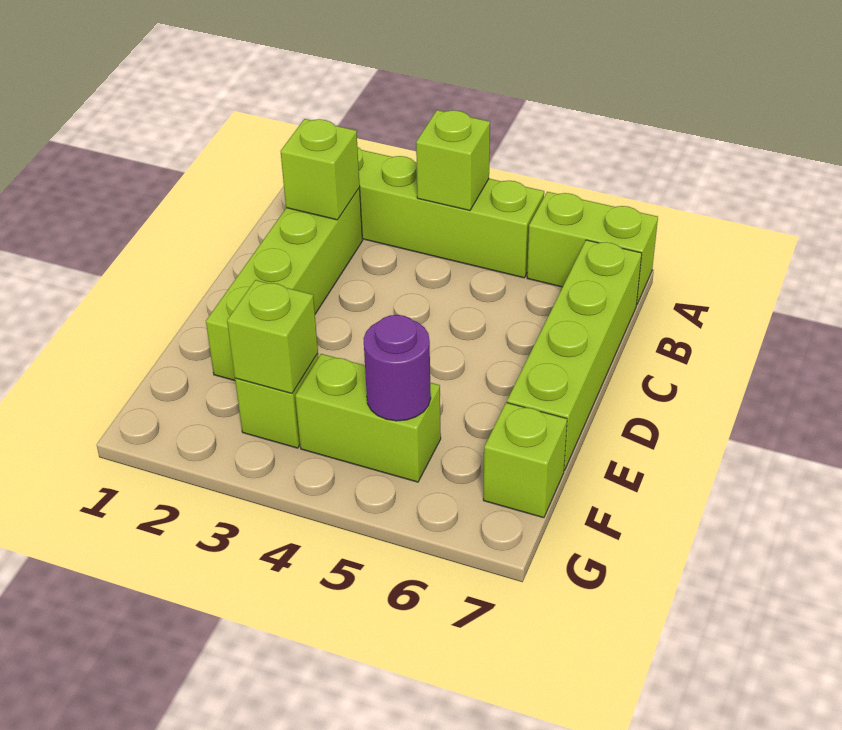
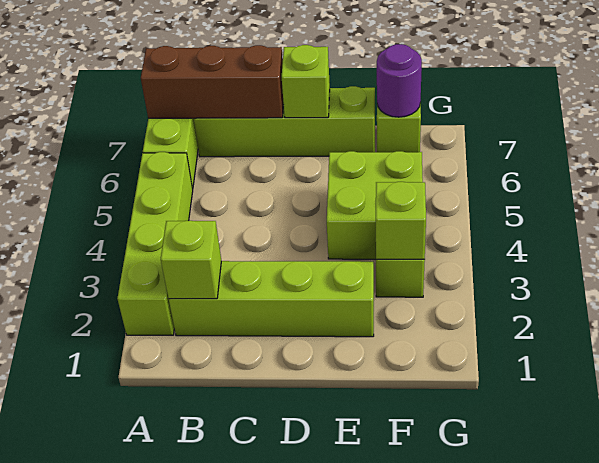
lime brick A4 level 2 -> lime brick D7 level 2
none -> brown brick A7:C7 level 2
lime brick F4:F5 level 1 -> lime brick E4:F5 level 1
purple round brick F5 level 2 -> purple round brick F7 level 2

